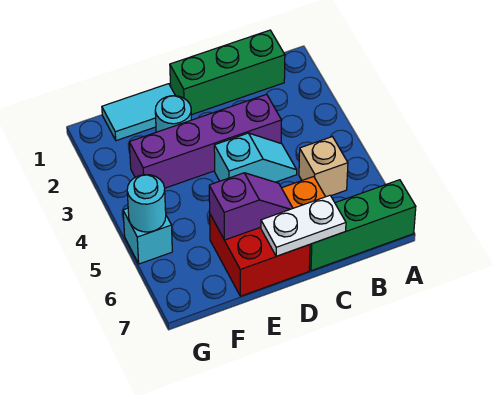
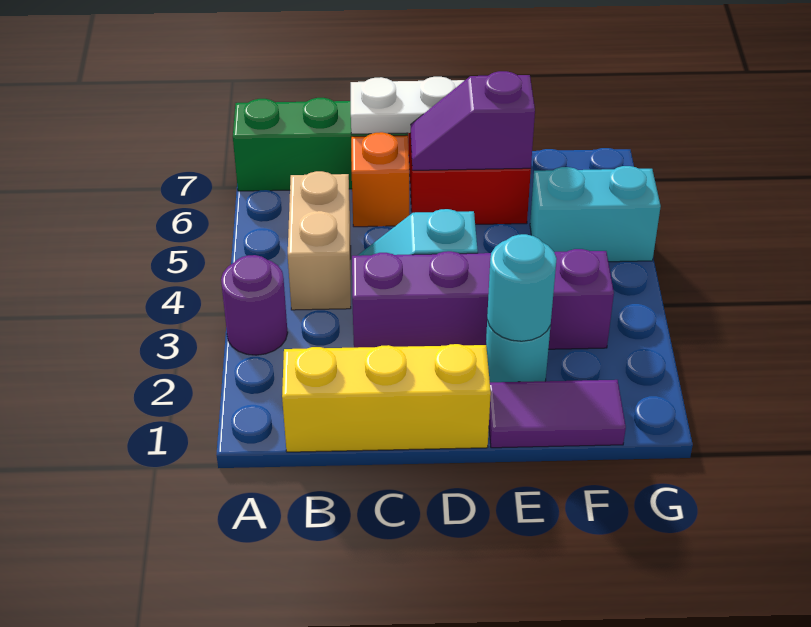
none -> purple round brick A3 level 1
green brick B1:D1 level 1 -> yellow brick B1:D1 level 1
tan brick B5 level 1 -> tan brick B4:B5 level 1
cyan tile E1:F1 level 1 -> purple tile E1:F1 level 1
cyan brick G5 level 1 -> cyan brick F5:G5 level 1
cyan round brick G5 level 2 -> cyan round brick E2 level 2

